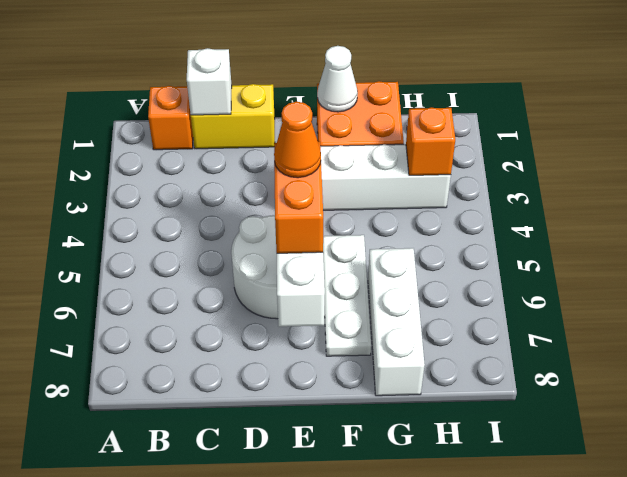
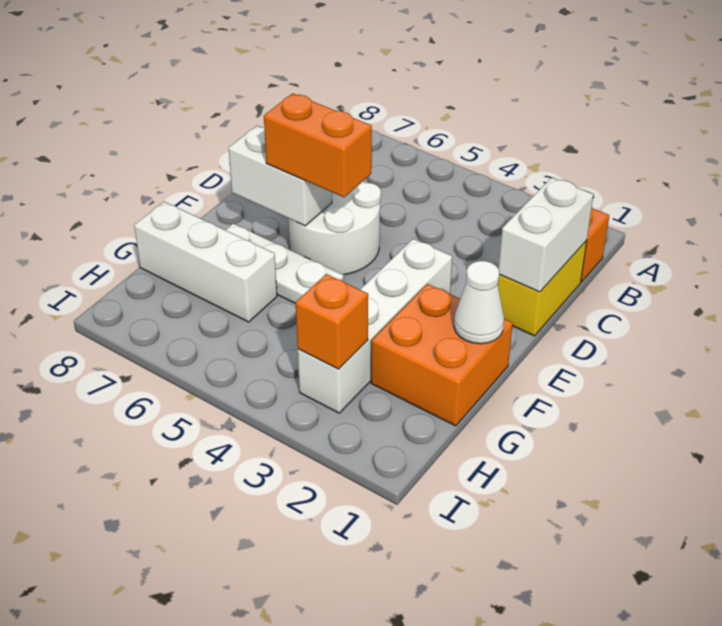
white brick C1 level 2 -> white brick C1:D1 level 2
orange cone E5 level 4 -> none

